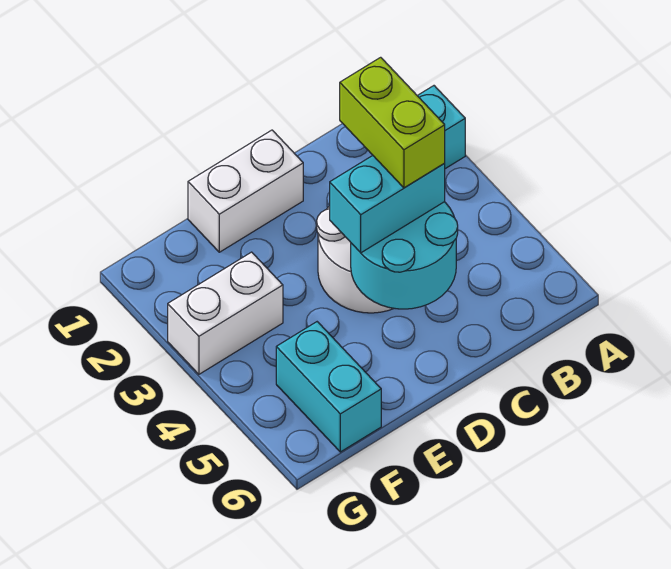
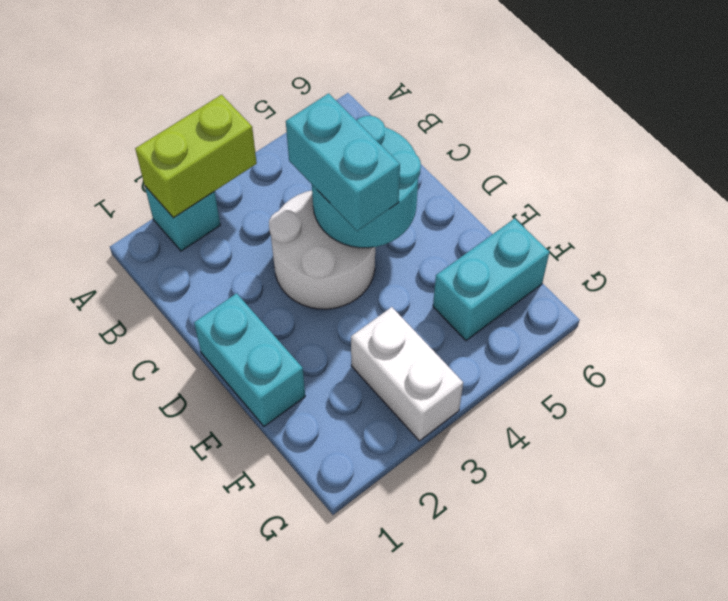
lime brick C3:C4 level 4 -> lime brick A2:A3 level 2
white brick D1:E1 level 1 -> cyan brick D1:E1 level 1

